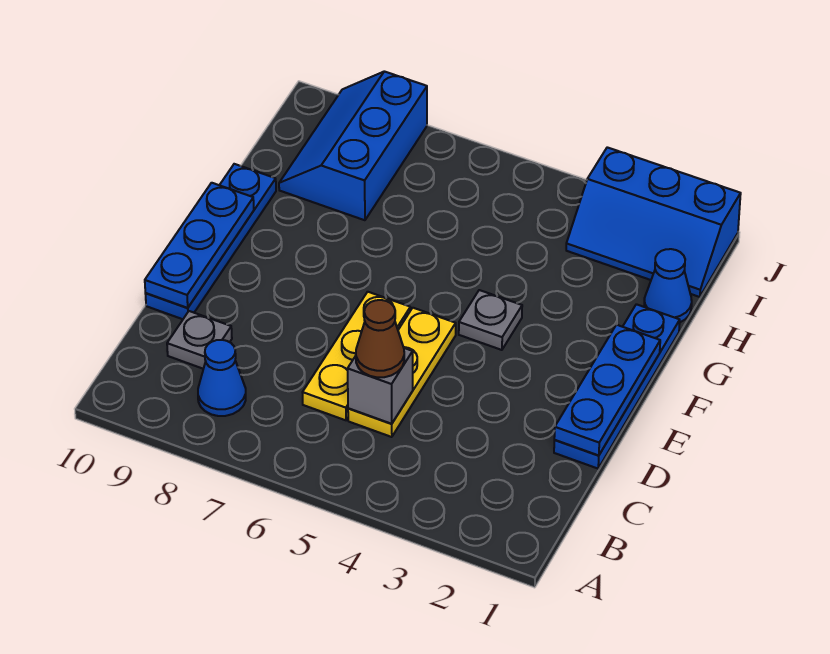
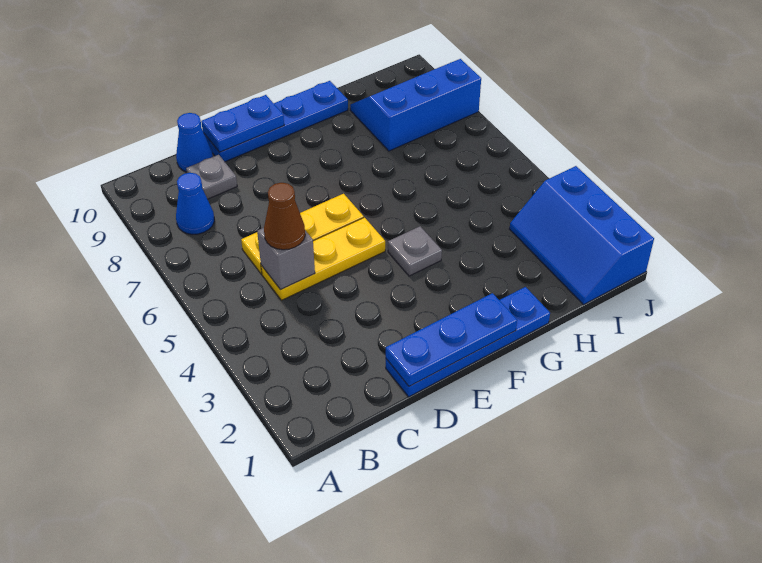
blue plate D10:F10 level 2 -> blue plate D10:E10 level 2
blue cone H1 level 1 -> blue cone C10 level 1

